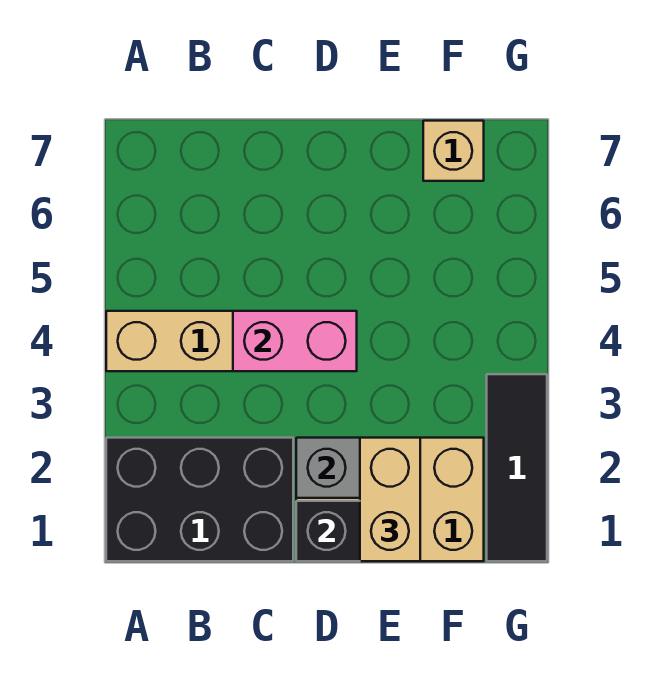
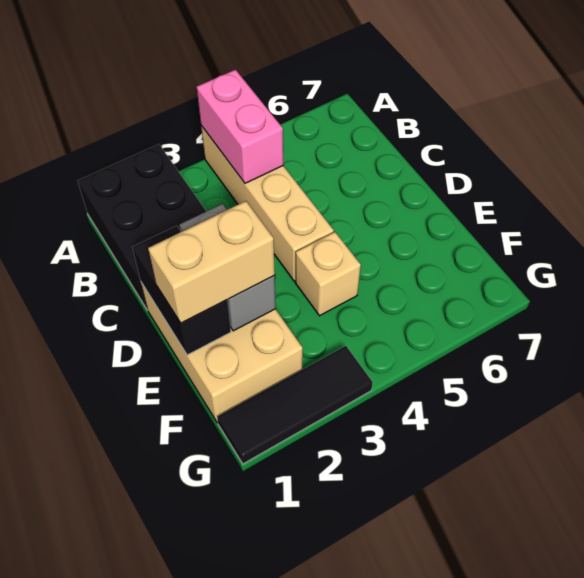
pink brick C4:D4 level 2 -> pink brick A4:B4 level 2
tan brick F7 level 1 -> tan brick E4 level 1

